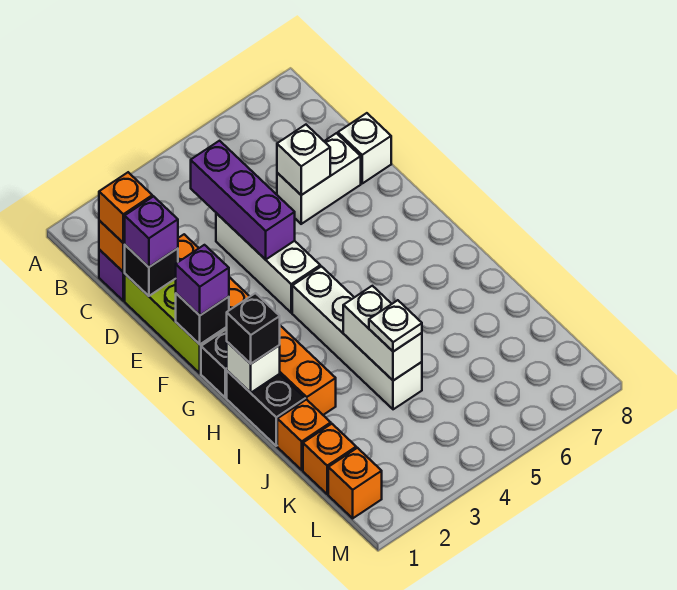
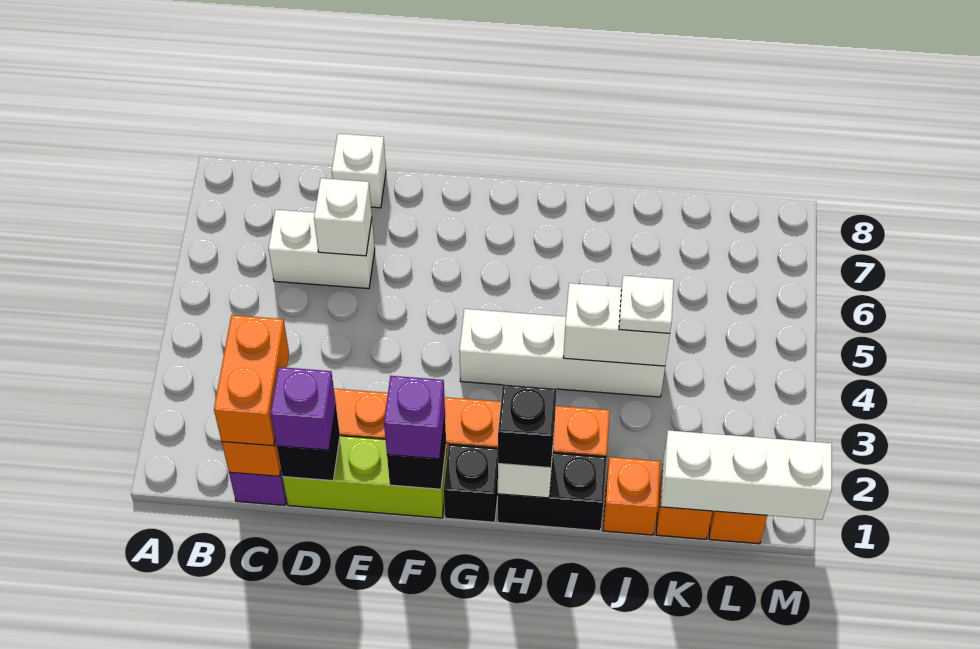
orange brick C1 level 3 -> orange brick C1:C2 level 3
purple brick C4:E4 level 2 -> none
white brick D4:F4 level 1 -> white brick K1:M1 level 2
white brick D6:D7 level 1 -> white brick C6:D6 level 1

